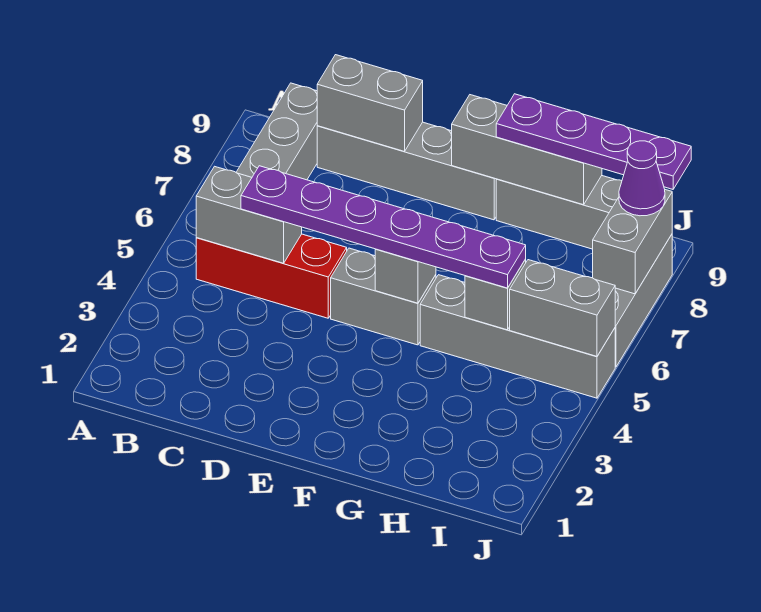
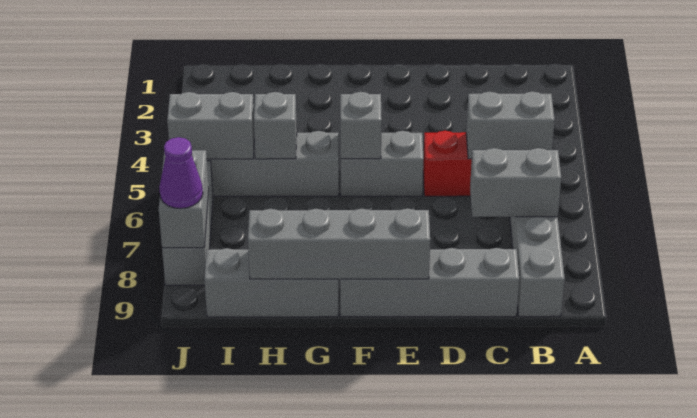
purple plate C5:H5 level 3 -> none
grey brick C9:D9 level 2 -> grey brick B7:C7 level 2
grey brick F9:H9 level 2 -> grey brick E9:H9 level 2
purple plate G9:J9 level 3 -> none

